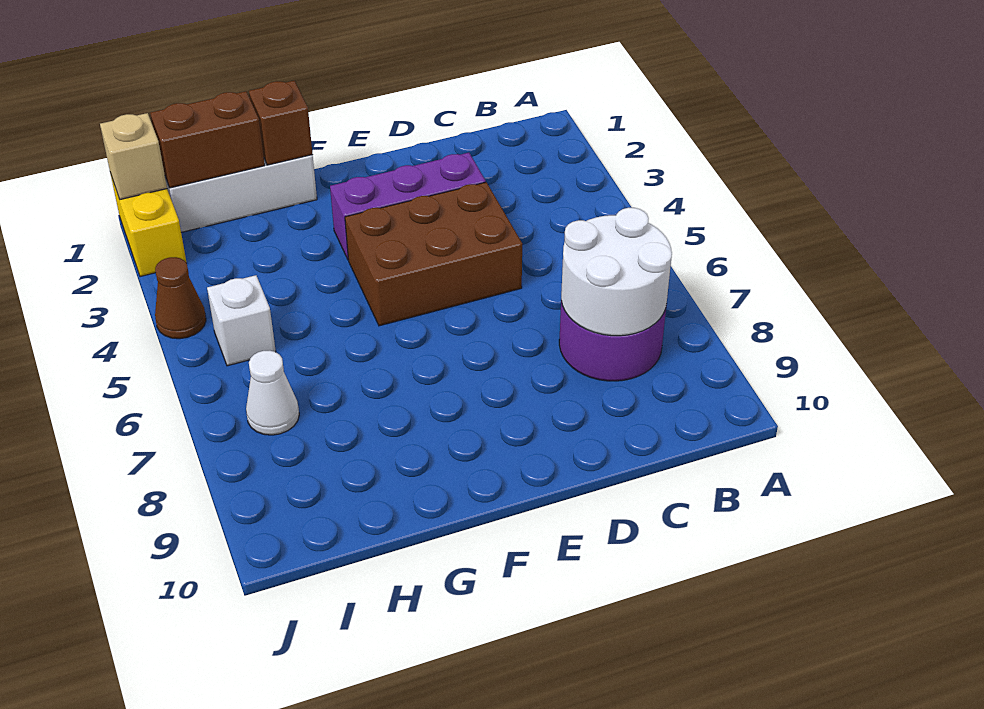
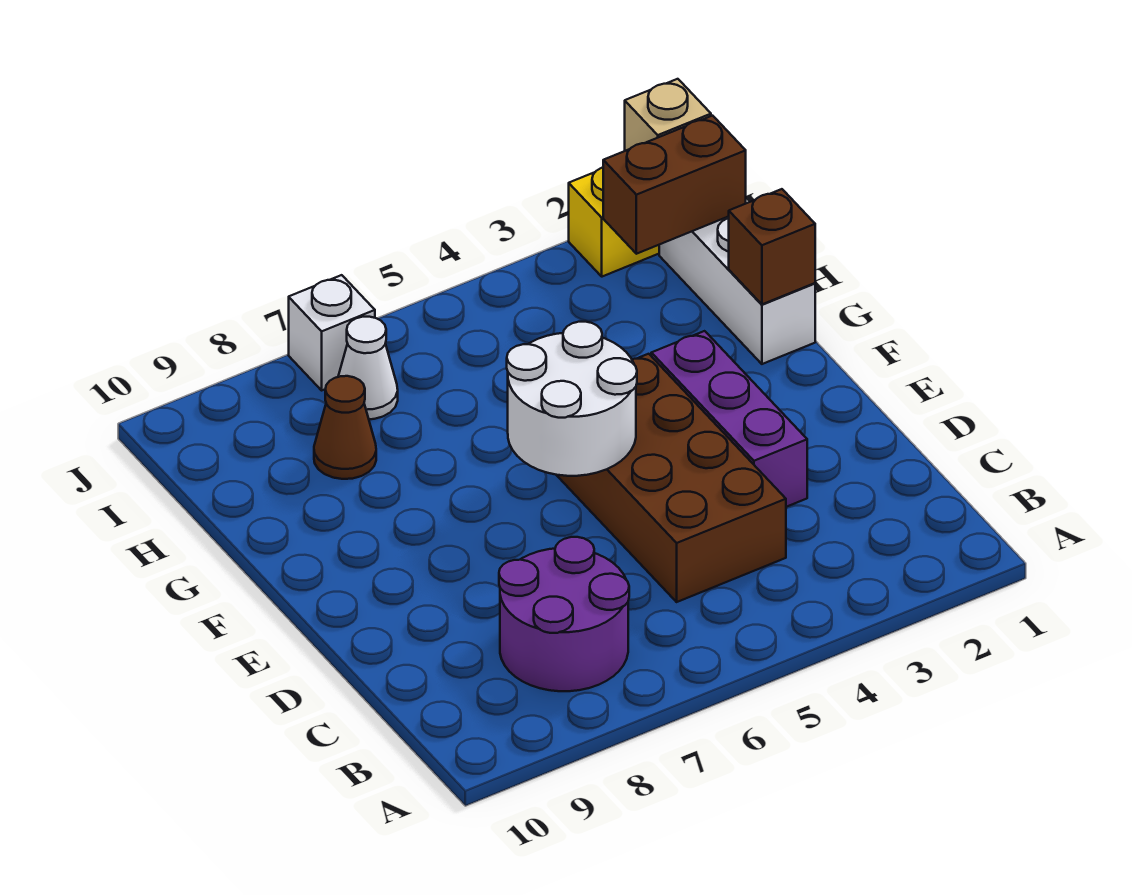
white round brick B7:C8 level 2 -> white round brick E5:F6 level 2
brown brick D4:F5 level 1 -> brown brick C4:F5 level 1
brown brick H1:I1 level 2 -> brown brick I1:I2 level 2
white brick I5 level 1 -> white brick J7 level 1
brown cone J4 level 1 -> brown cone H8 level 1

